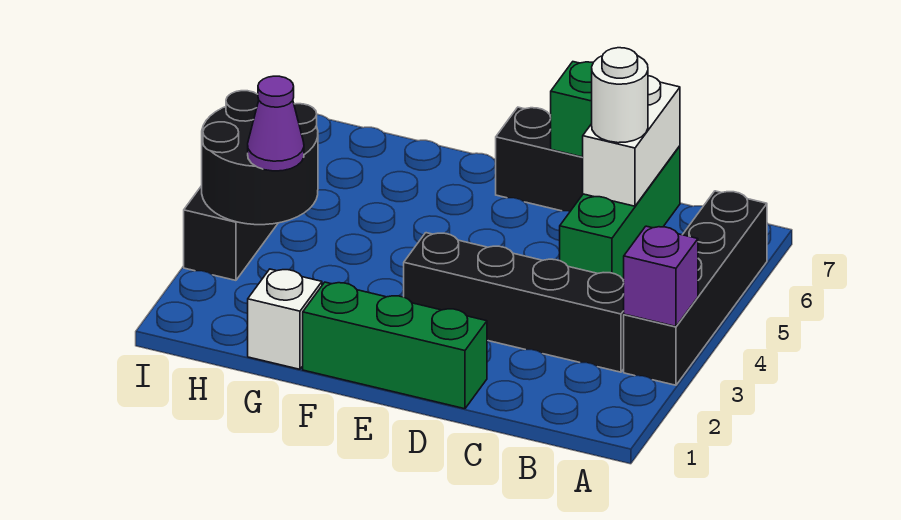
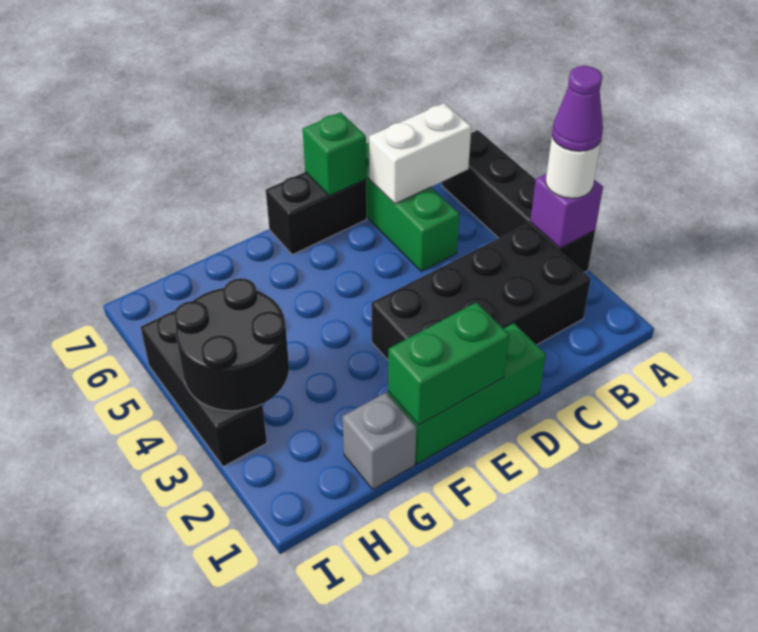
black brick B3:E3 level 1 -> black brick B2:E3 level 1
white brick C6:C7 level 2 -> white brick B6:C6 level 2
white round brick C6 level 3 -> white round brick A3 level 3
none -> green brick E1:F1 level 2
white brick G1 level 1 -> grey brick G1 level 1
purple cone H3 level 3 -> purple cone A3 level 4

